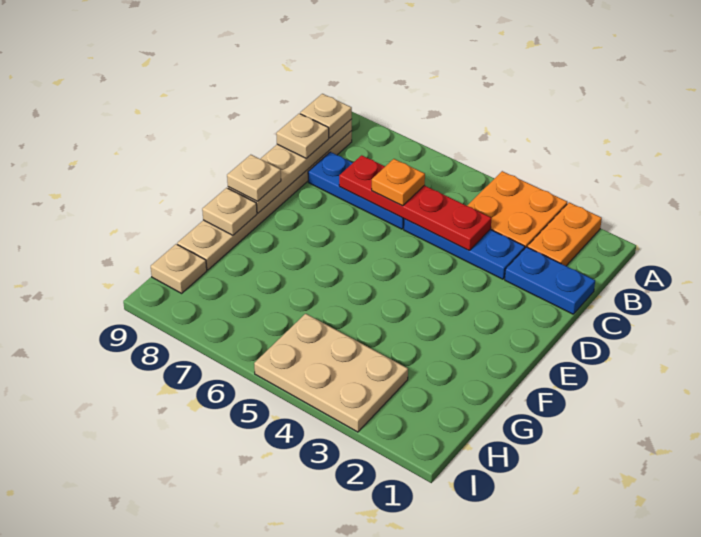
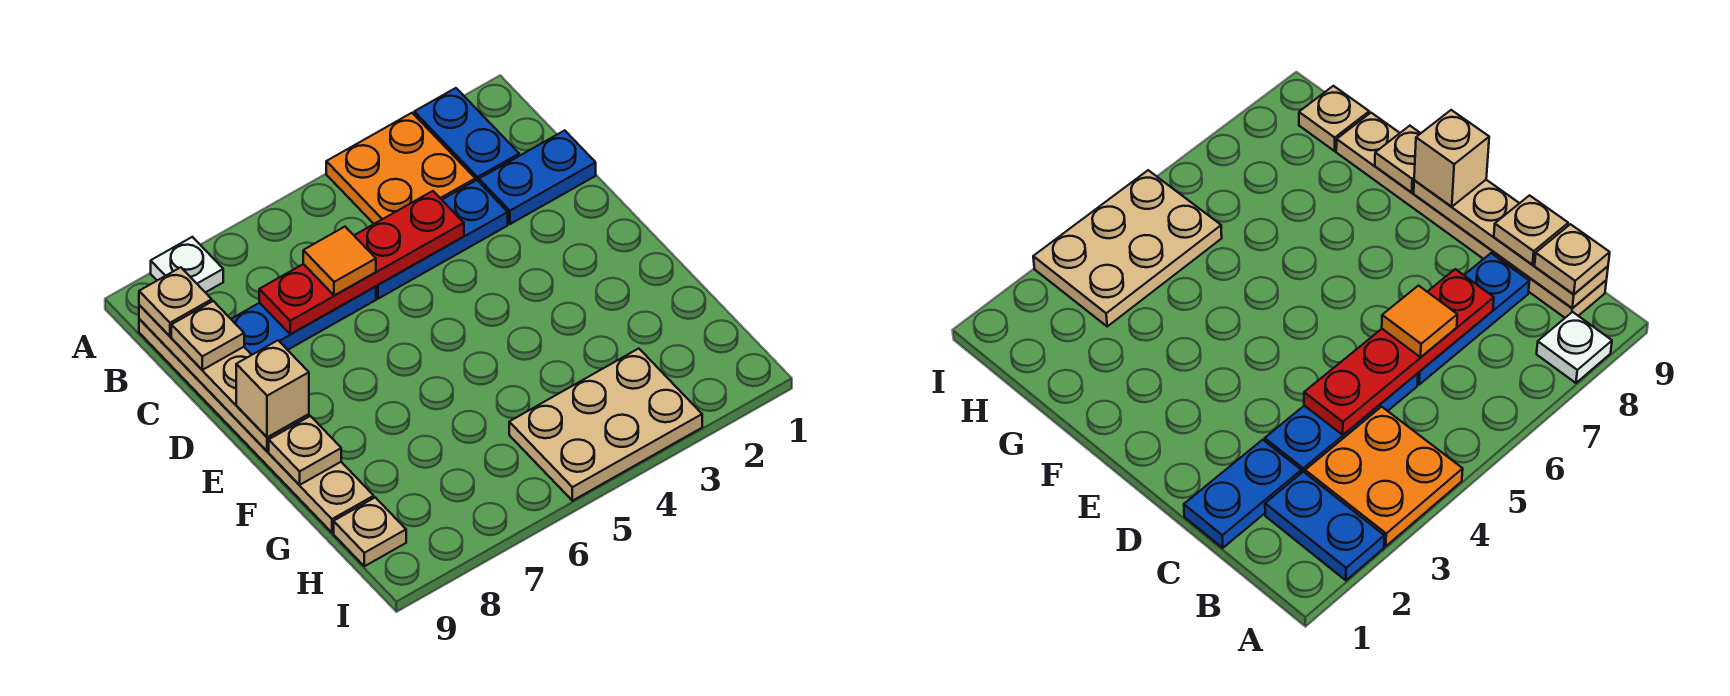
orange plate A2:B2 level 1 -> blue plate A2:B2 level 1
none -> white plate A8 level 1
orange plate C6 level 3 -> orange tile C6 level 3
tan plate E9 level 3 -> tan brick E9 level 3

